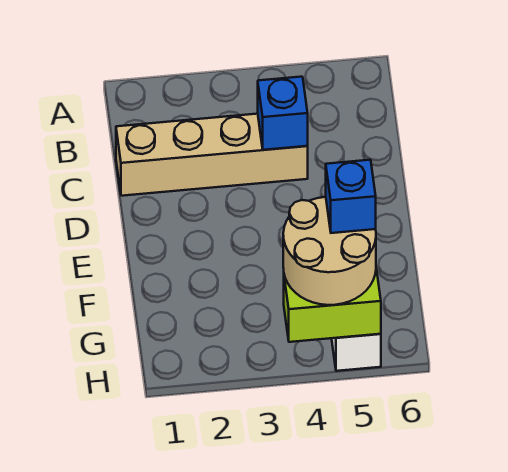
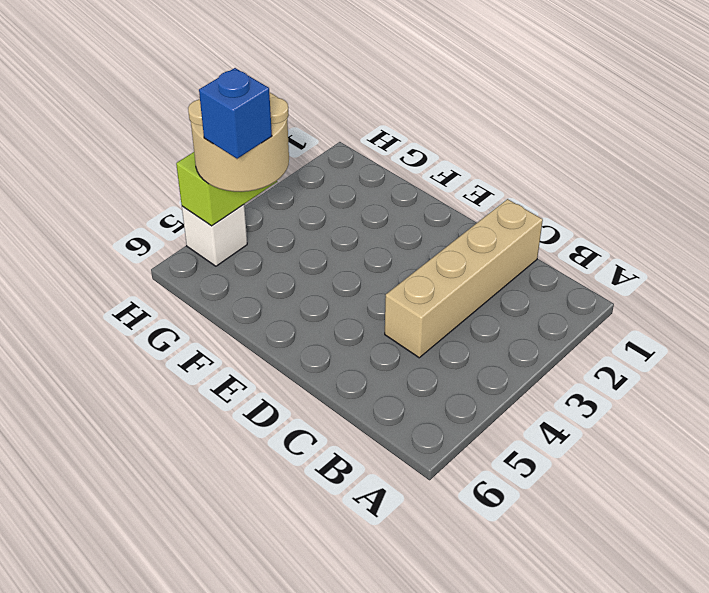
blue brick C4 level 2 -> none

